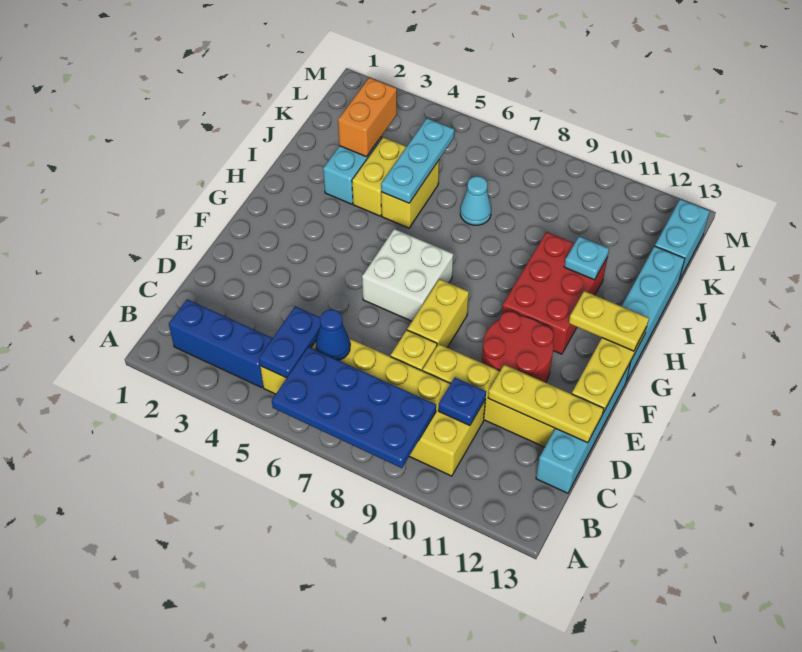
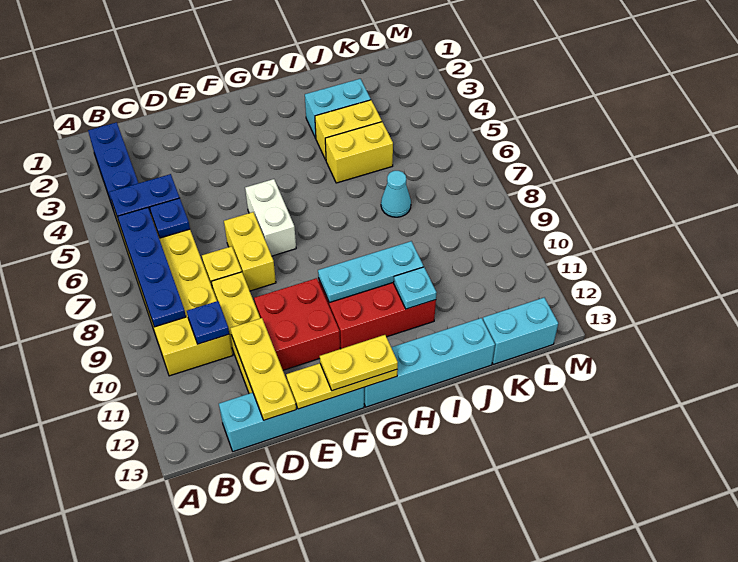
blue plate A6:B9 level 2 -> blue plate B6:B9 level 2
blue cone C6 level 2 -> blue plate C6 level 2
yellow brick E8:F8 level 1 -> yellow brick E7:E8 level 1
red round brick E10:F11 level 1 -> red brick E10:F11 level 1
white brick F6:G7 level 1 -> white brick F6:F7 level 1
yellow plate G12:G13 level 3 -> yellow plate F13:G13 level 3
cyan plate I5:K5 level 2 -> cyan plate G10:I10 level 2
orange brick J3:K3 level 2 -> none

